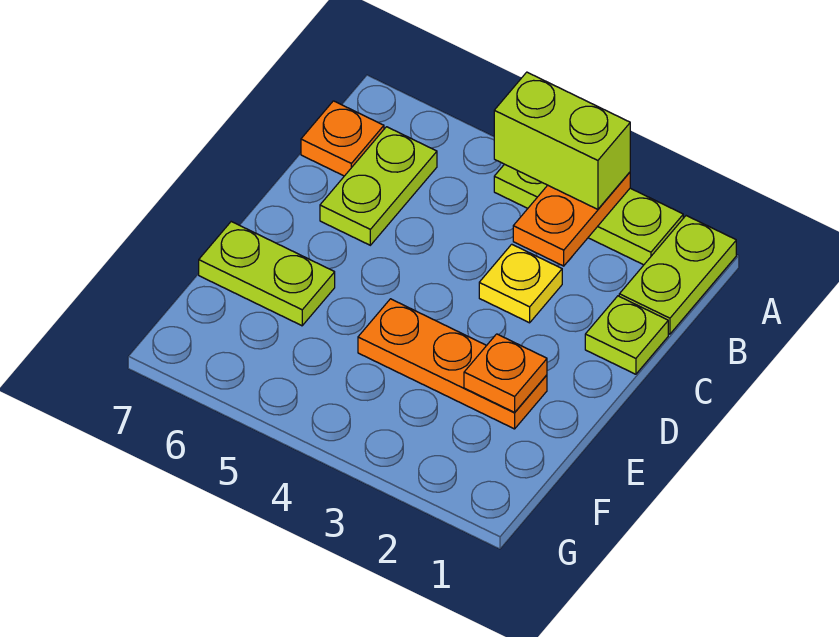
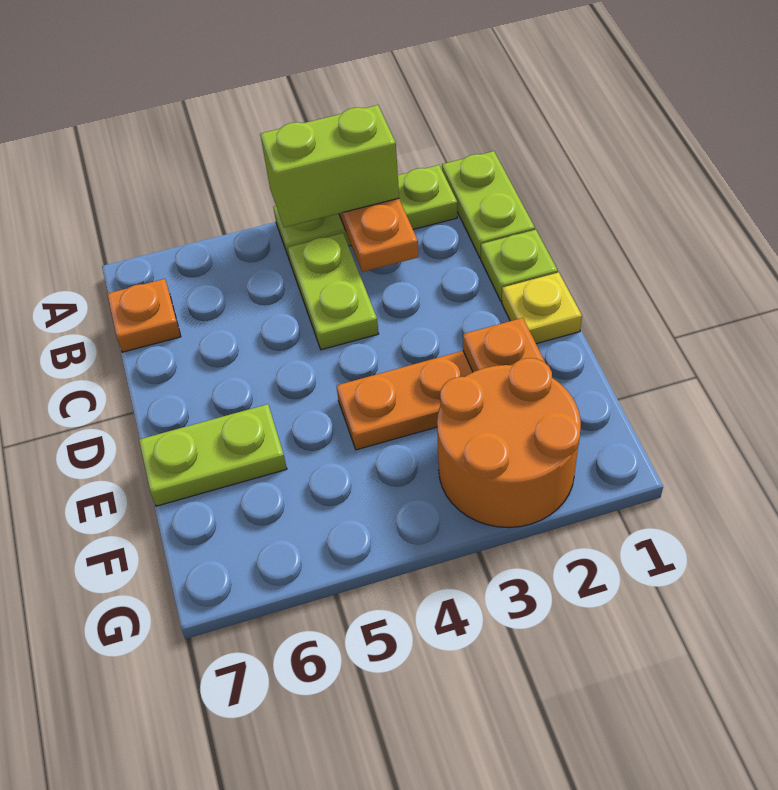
lime plate B6:C6 level 1 -> lime plate B4:C4 level 1
yellow plate C3 level 1 -> yellow plate D1 level 1
none -> orange round brick F2:G3 level 1

